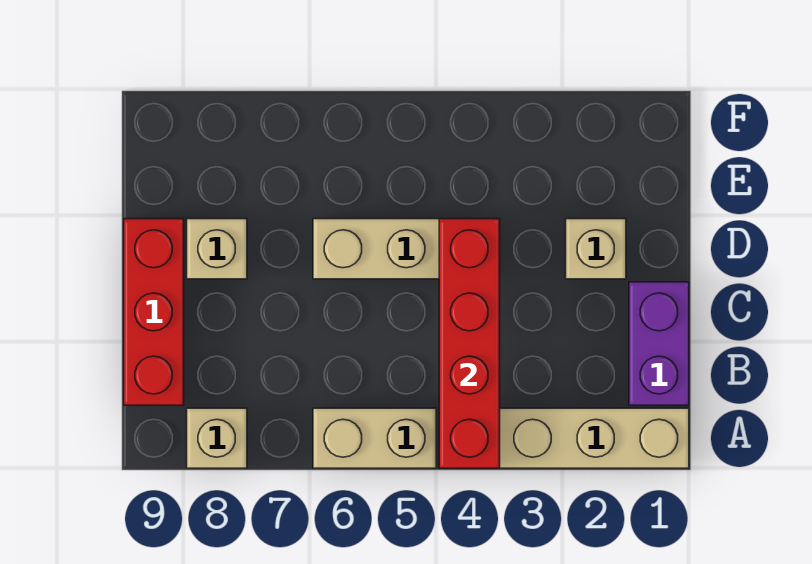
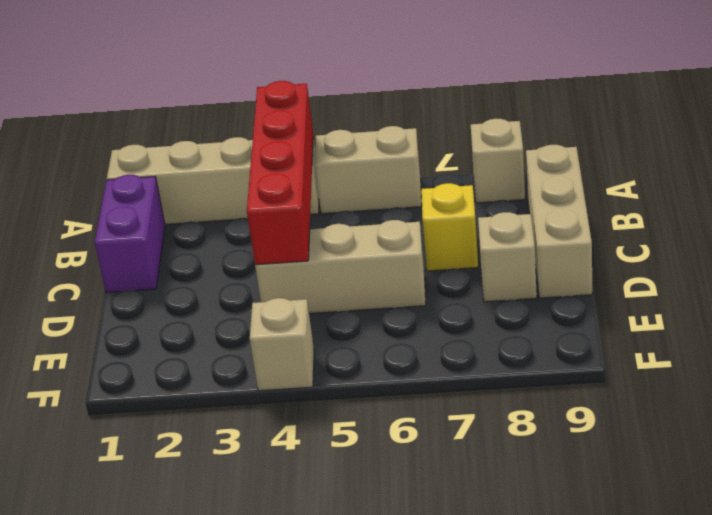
red brick B9:D9 level 1 -> tan brick B9:D9 level 1
none -> yellow brick C7 level 1
tan brick D2 level 1 -> tan brick F4 level 1

